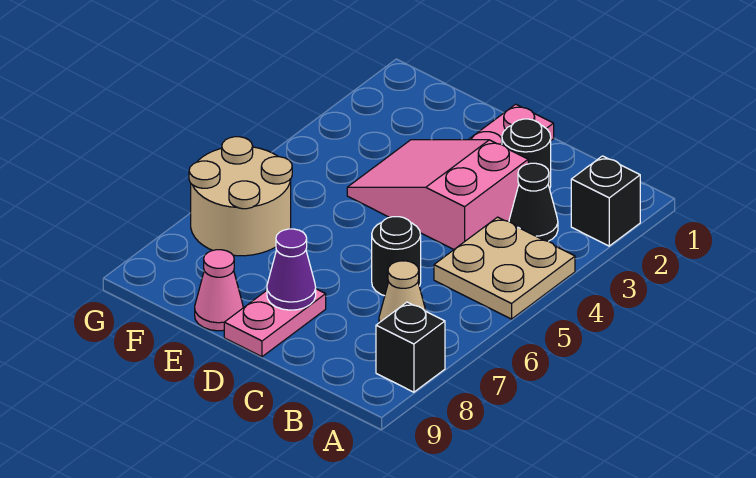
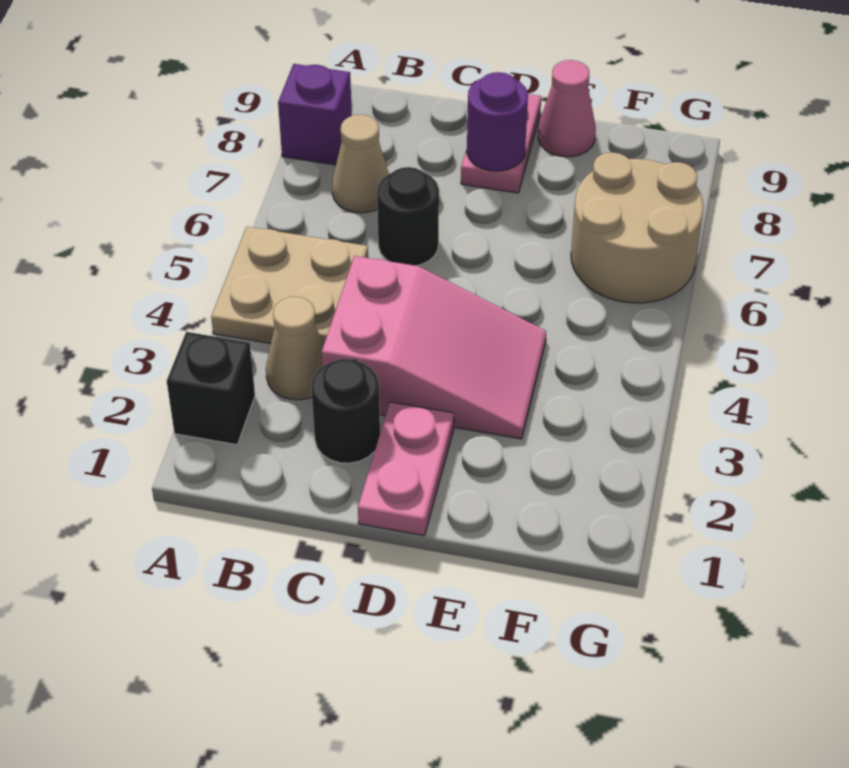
black brick A8 level 1 -> purple brick A8 level 1
black cone B3 level 1 -> tan cone B3 level 1
purple cone D8 level 2 -> purple round brick D8 level 2

